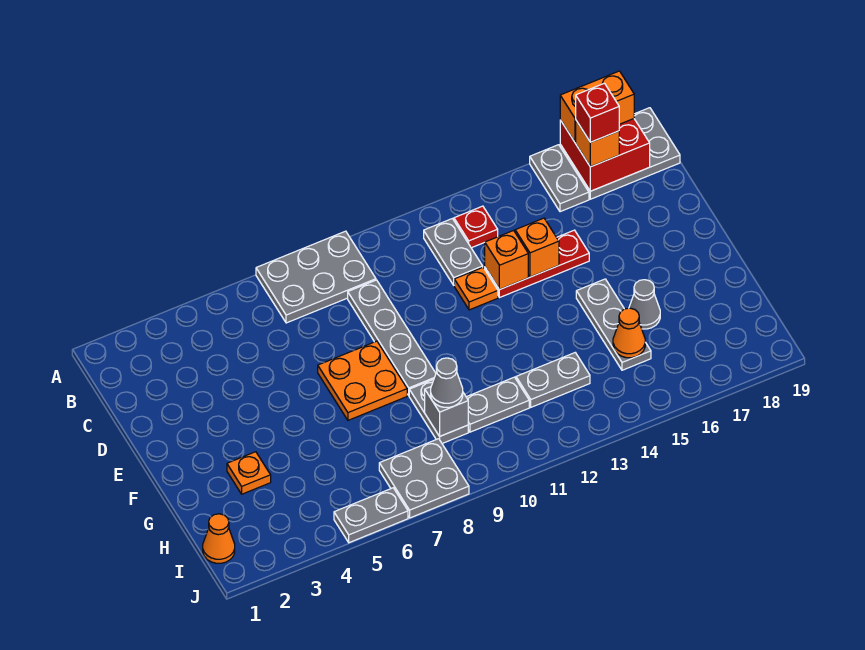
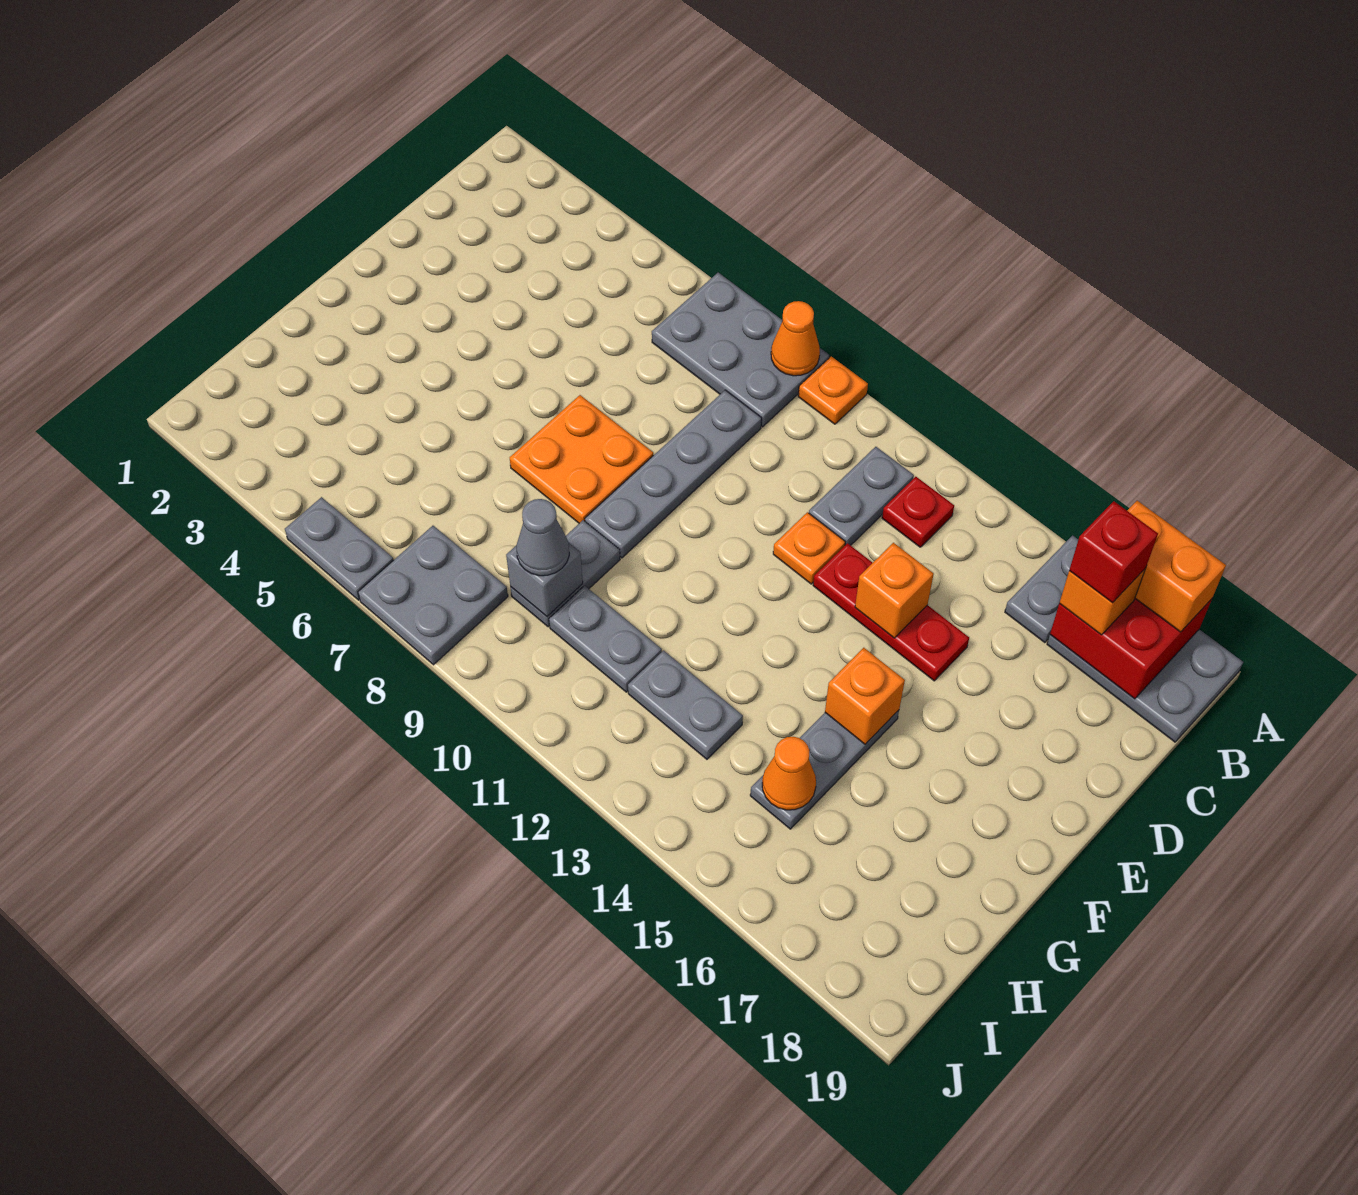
orange brick D13 level 2 -> orange brick F15 level 2
orange plate G3 level 1 -> orange plate A10 level 1
grey cone G16 level 1 -> none
orange cone I1 level 1 -> orange cone A9 level 2

